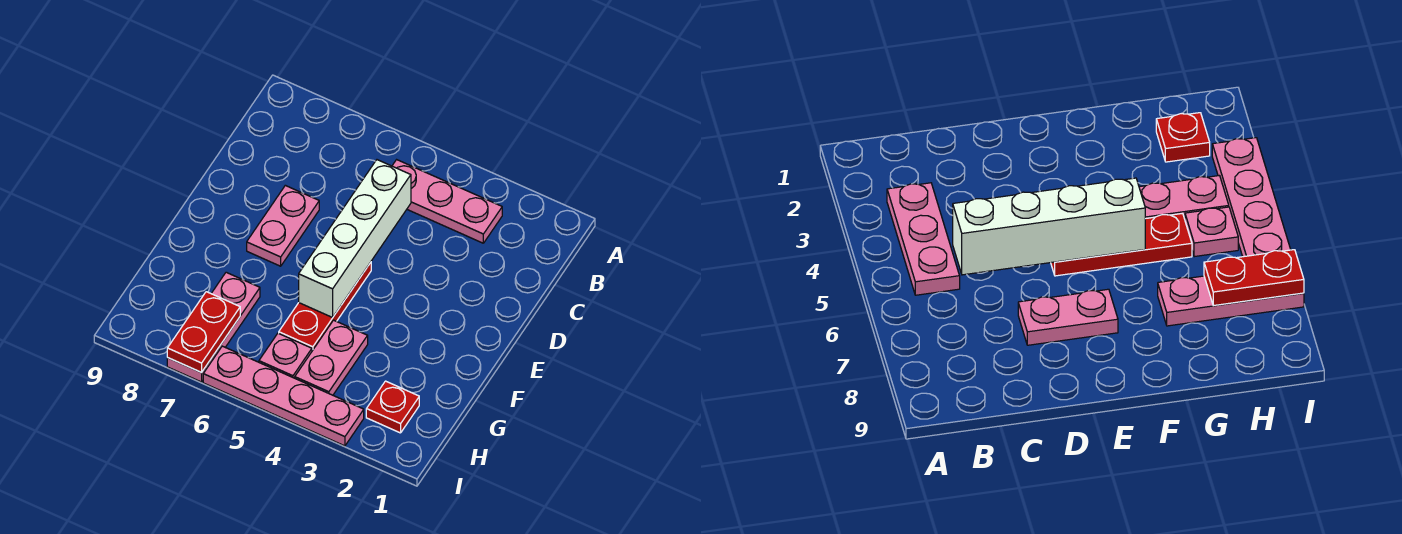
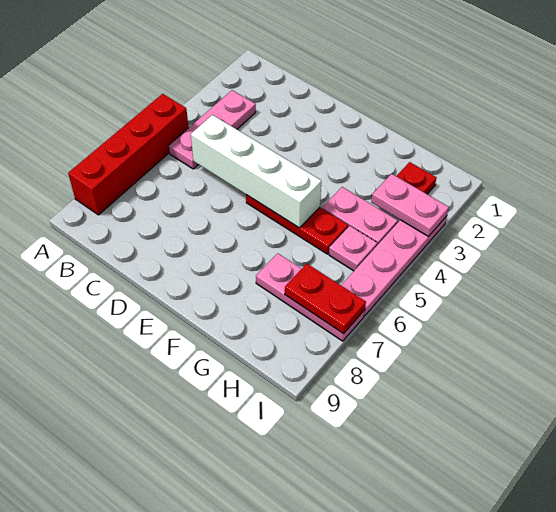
none -> red brick A5:A8 level 1
pink plate D7:E7 level 1 -> pink plate H3:I3 level 2

